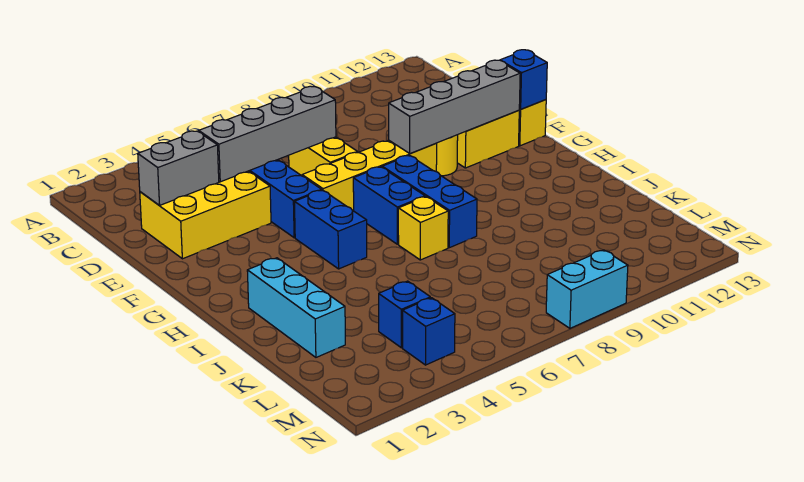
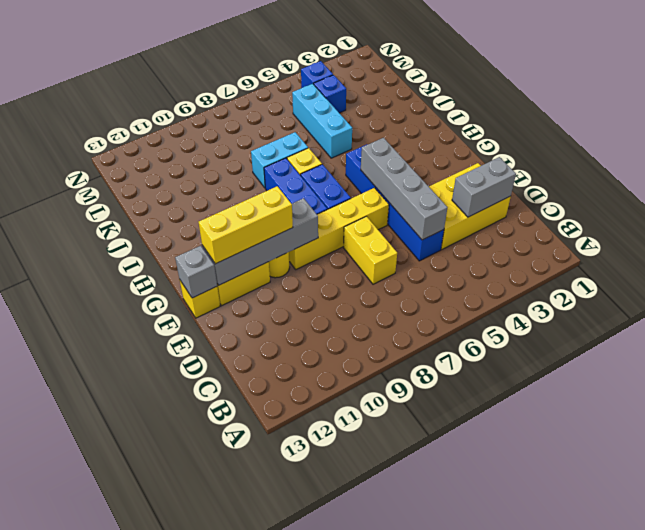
grey brick D4:D7 level 2 -> grey brick D5:G5 level 2
none -> yellow brick F10:F12 level 3
blue brick F13 level 2 -> grey brick F13 level 2
cyan brick I2:K2 level 1 -> cyan brick J5:L5 level 1
cyan brick N8:N9 level 1 -> cyan brick J7:J8 level 1

